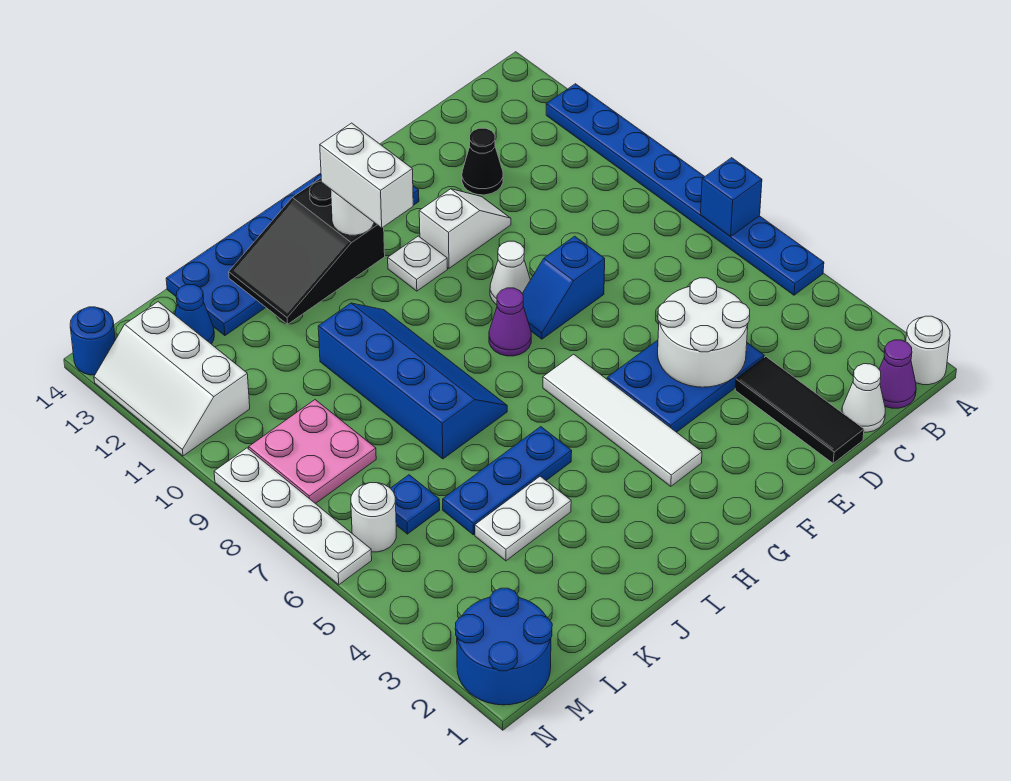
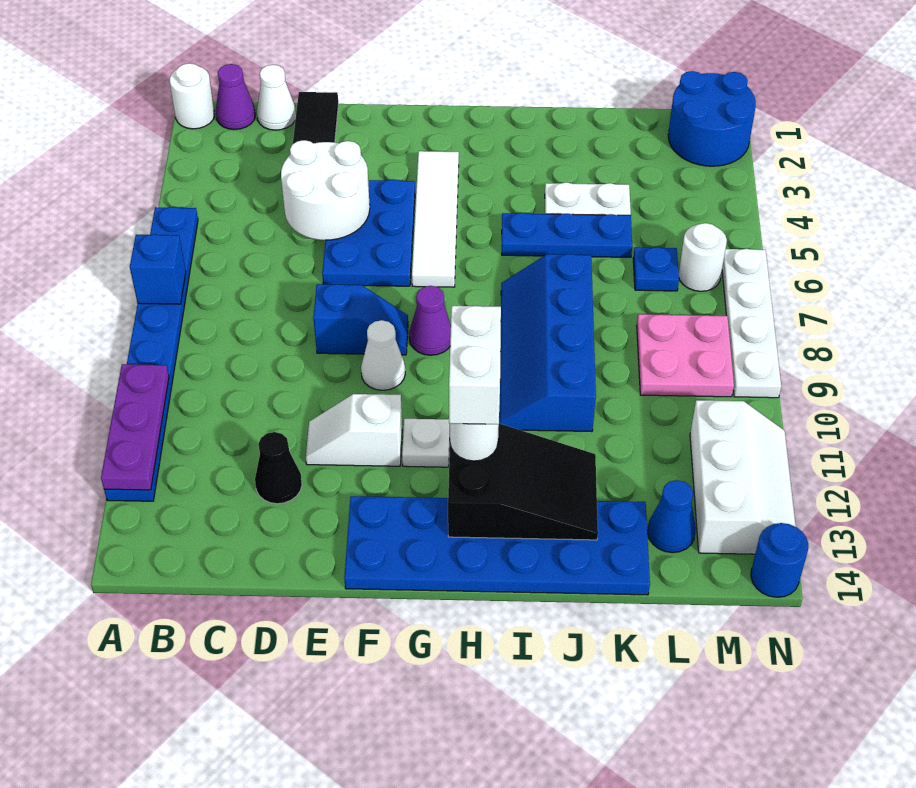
none -> purple plate A10:A12 level 2
blue plate D4:F5 level 1 -> blue plate E4:F6 level 1

